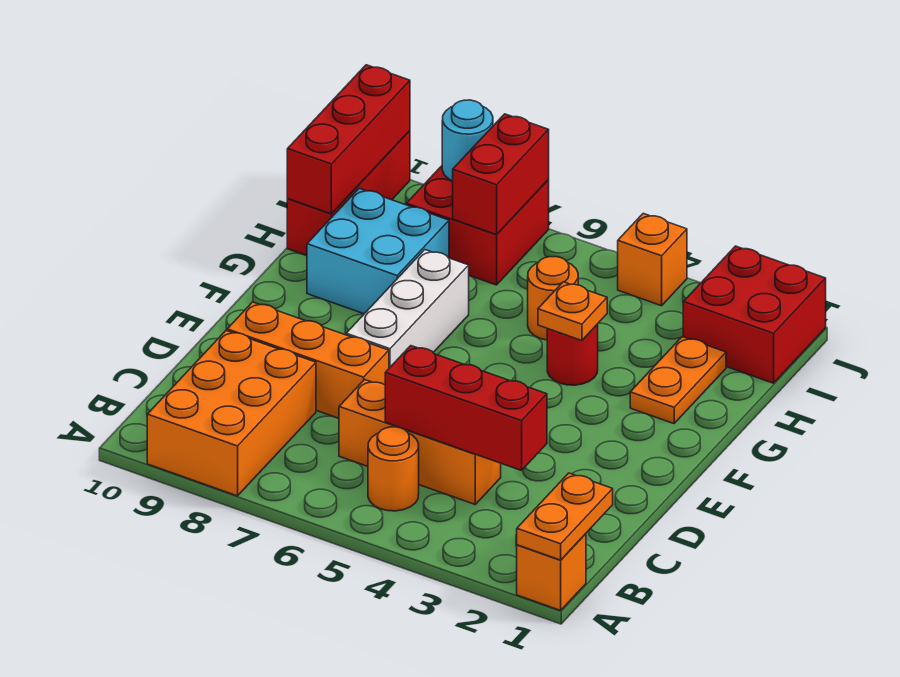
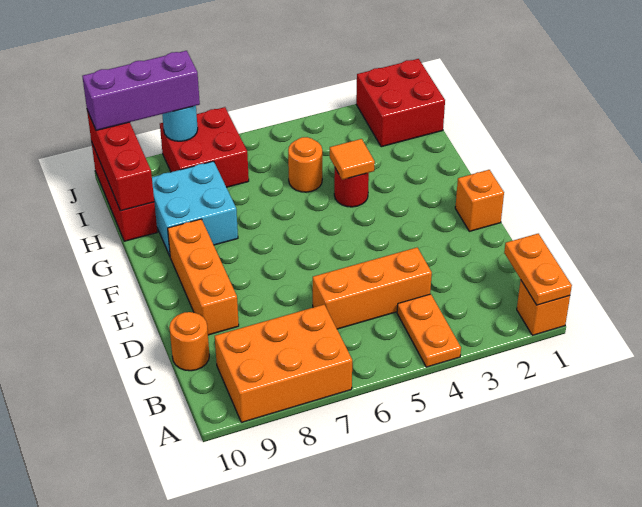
orange brick A8:C9 level 1 -> orange brick A7:B9 level 1
orange round brick B5 level 1 -> orange round brick C10 level 1
red brick C3:C5 level 2 -> none
orange brick D7:D9 level 1 -> orange brick D9:F9 level 1
white brick E7:G7 level 1 -> none
orange plate G2:H2 level 1 -> orange plate A4:B4 level 1
orange plate G4 level 2 -> orange tile G4 level 2
red brick I7:J7 level 2 -> none
orange brick J4 level 1 -> orange brick E1 level 1
none -> purple brick J8:J10 level 3

